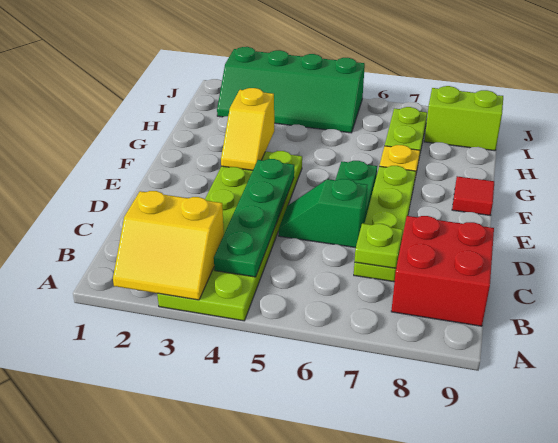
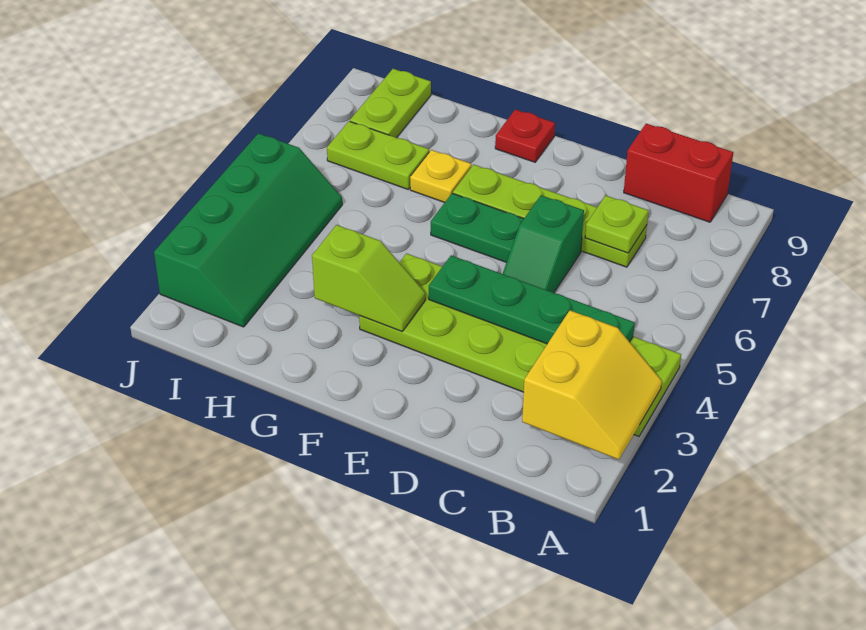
red brick B8:C9 level 1 -> red brick B9:C9 level 1
yellow slope F3:G3 level 2 top G -> lime slope F3:G3 level 2 top G
red tile F9 level 1 -> red plate F9 level 1
lime brick I8:I9 level 1 -> lime plate I8:I9 level 1

